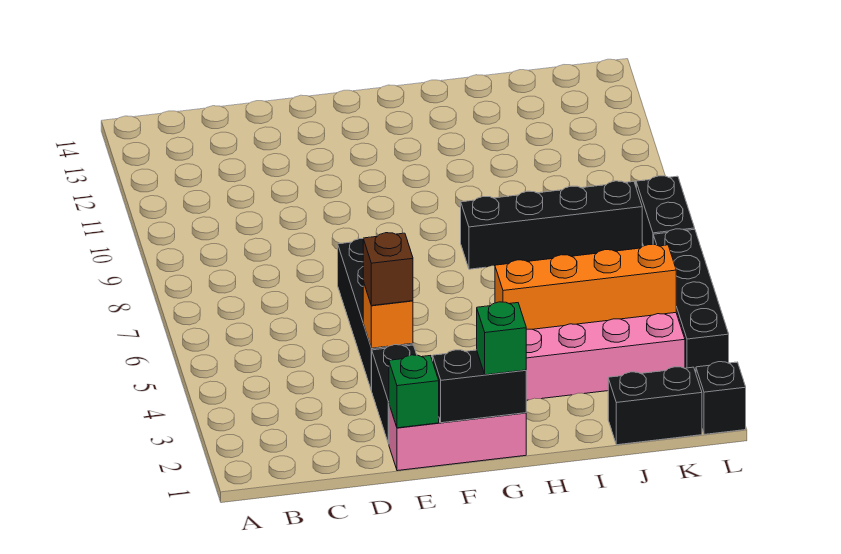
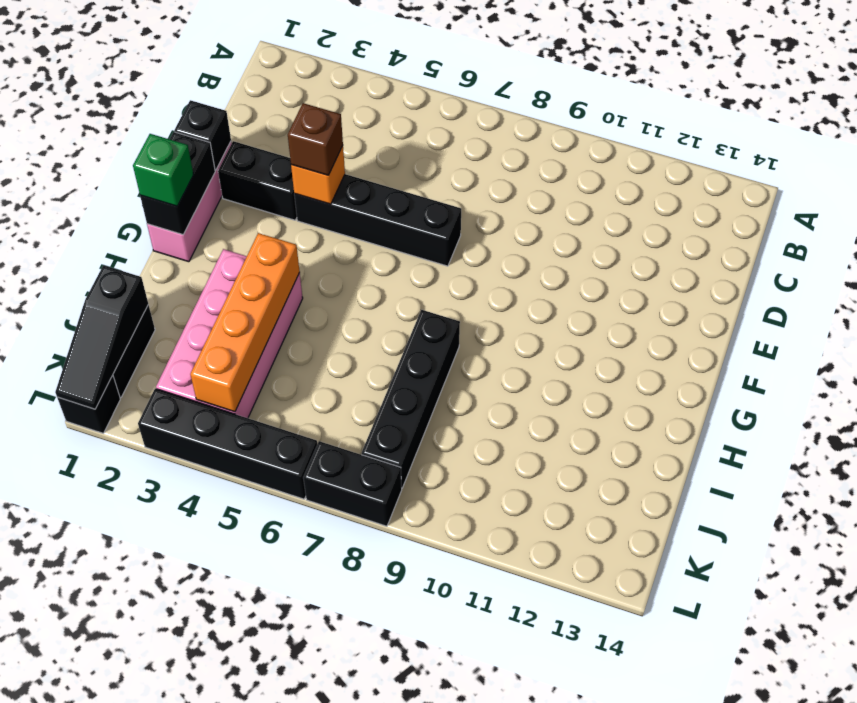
green brick E1 level 2 -> black brick E1 level 2
none -> black slope J1:L1 level 2 top J

